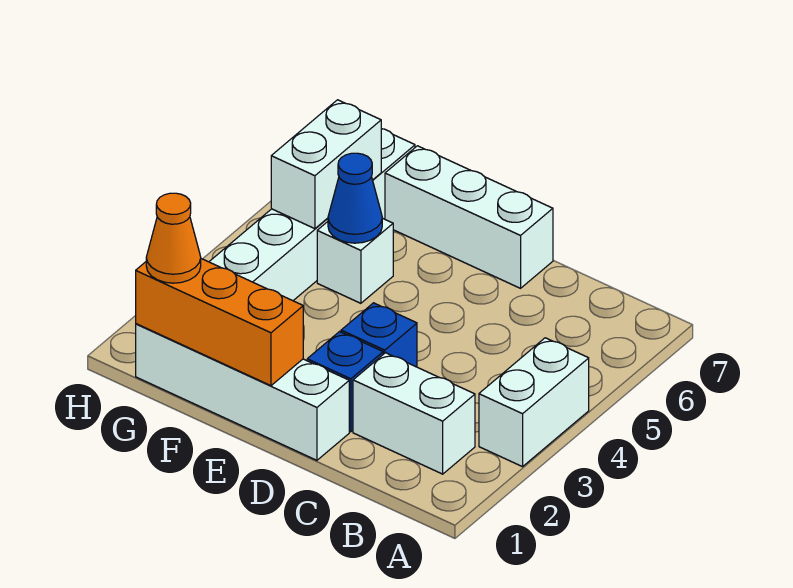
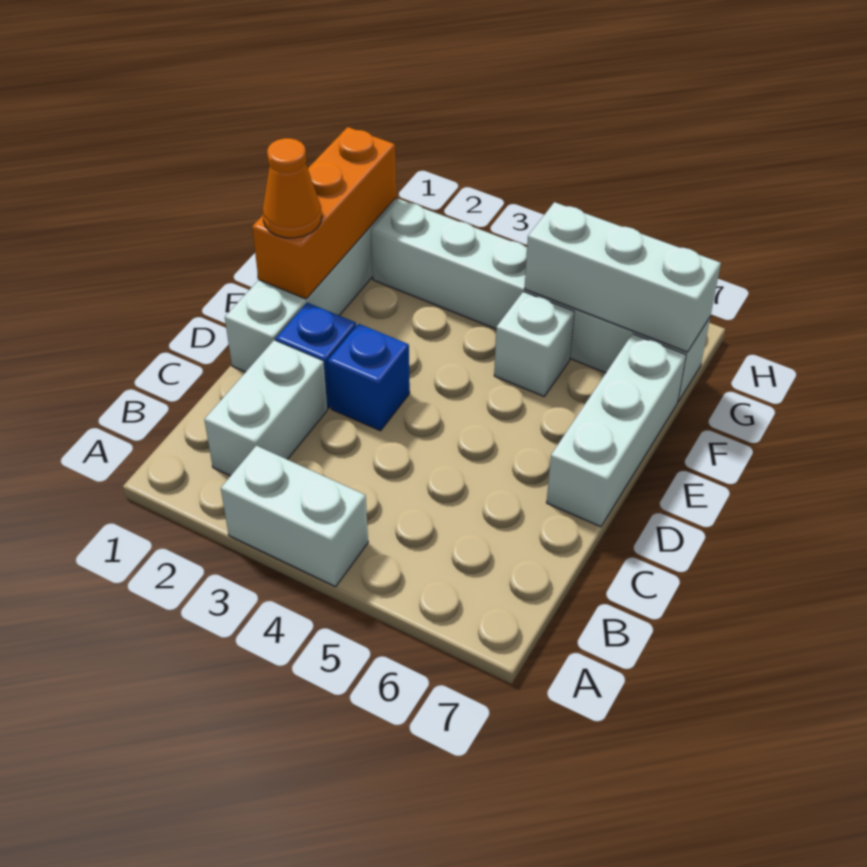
blue cone F5 level 2 -> none
orange cone G1 level 3 -> orange cone E1 level 3
white brick G5:G6 level 2 -> white brick G5:G7 level 2

